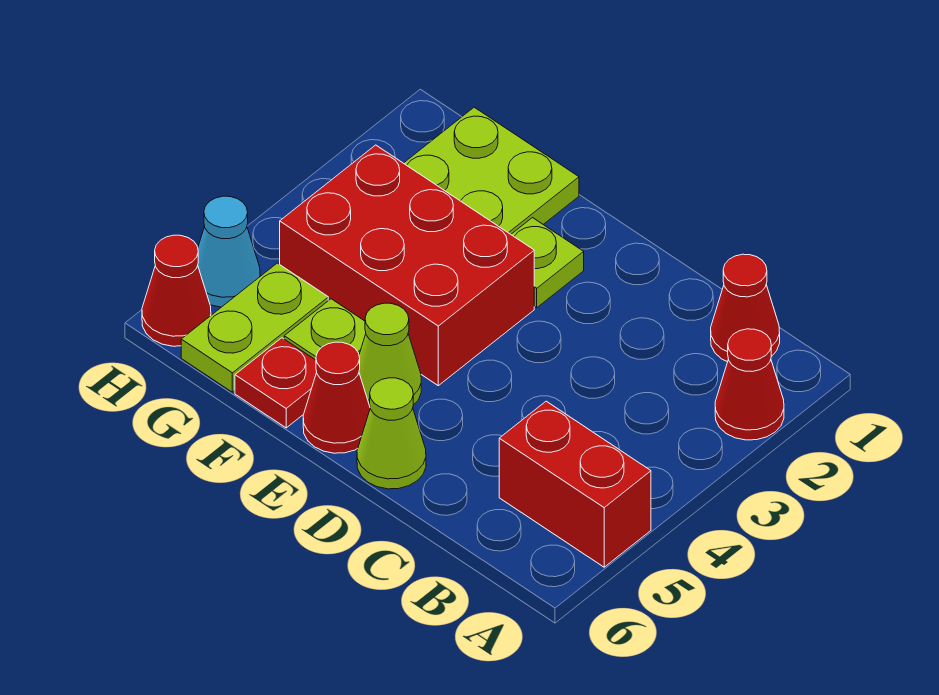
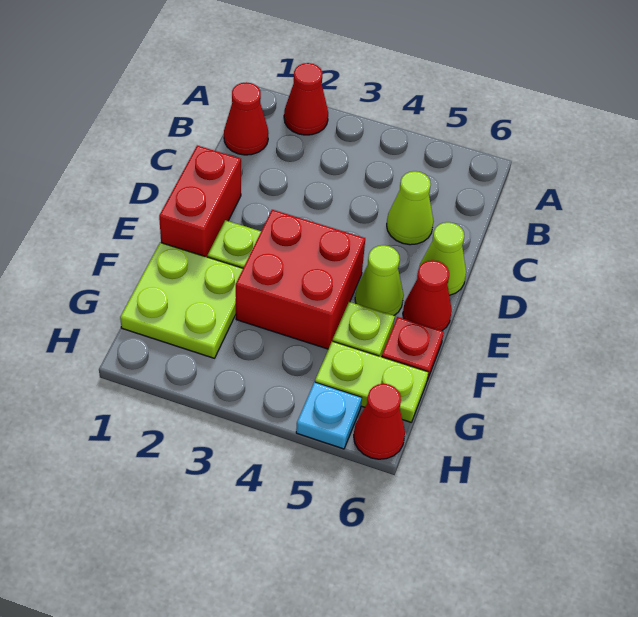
red brick A5:B5 level 1 -> red brick D1:E1 level 1
none -> lime cone C5 level 1
red brick E3:G4 level 1 -> red brick E3:F4 level 1
cyan cone H5 level 1 -> cyan plate H5 level 1

